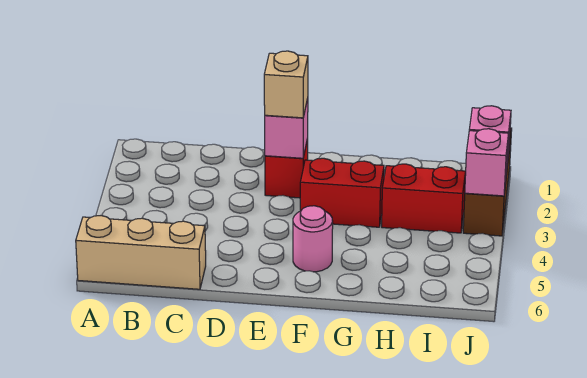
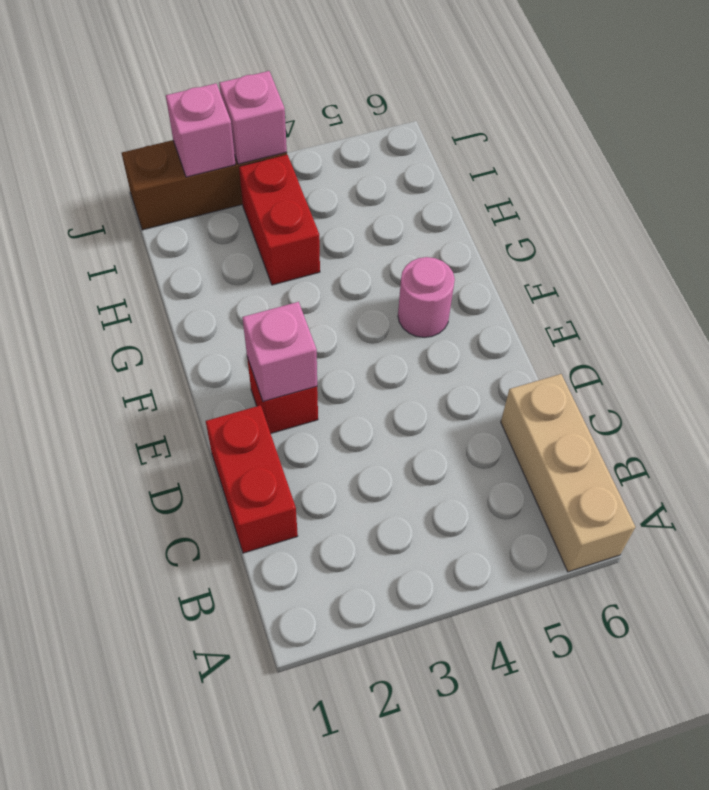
tan brick E2 level 3 -> none
red brick F3:G3 level 1 -> red brick C1:D1 level 1

